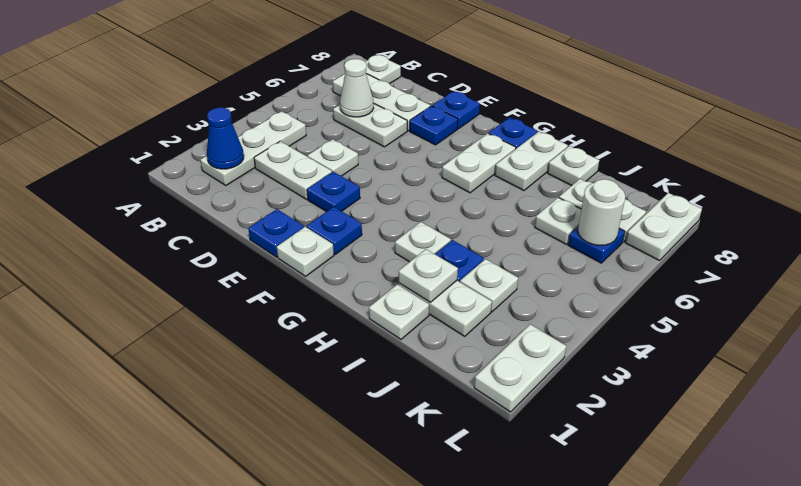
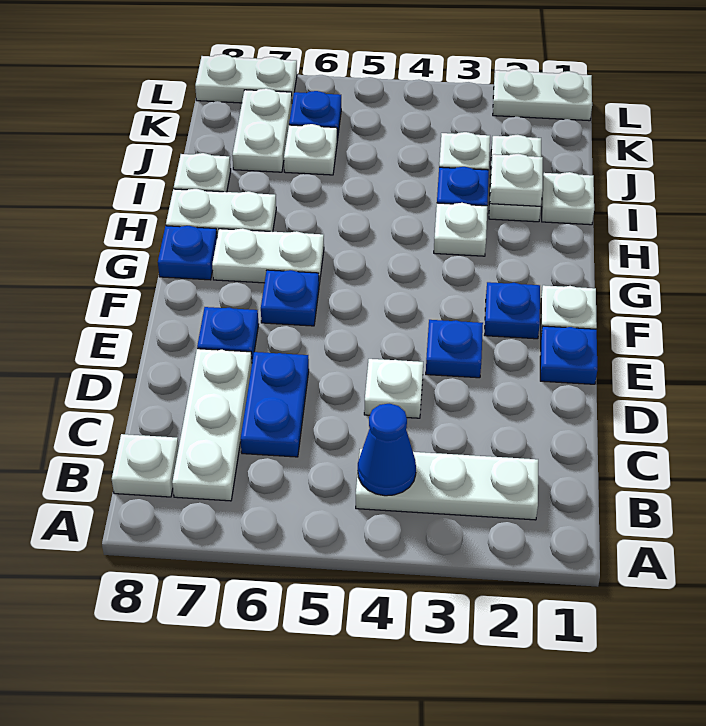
blue cone B2 level 2 -> blue cone B4 level 2
white plate C3:D3 level 1 -> none
white plate C6:D6 level 1 -> blue plate C6:D6 level 1
white cone C6 level 2 -> none
blue plate E8 level 1 -> blue plate F6 level 1
white round brick K6 level 2 -> none

